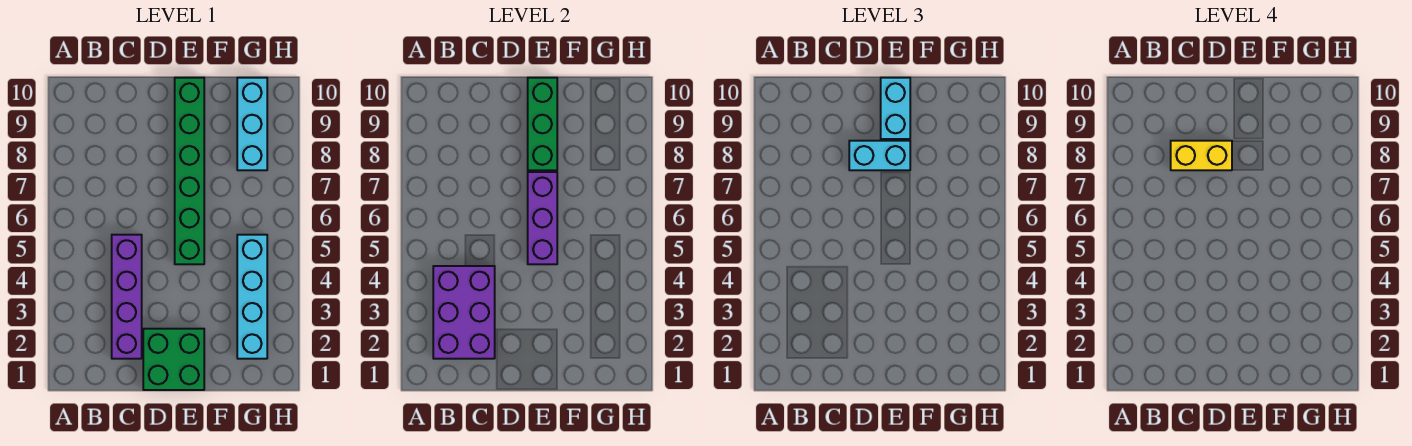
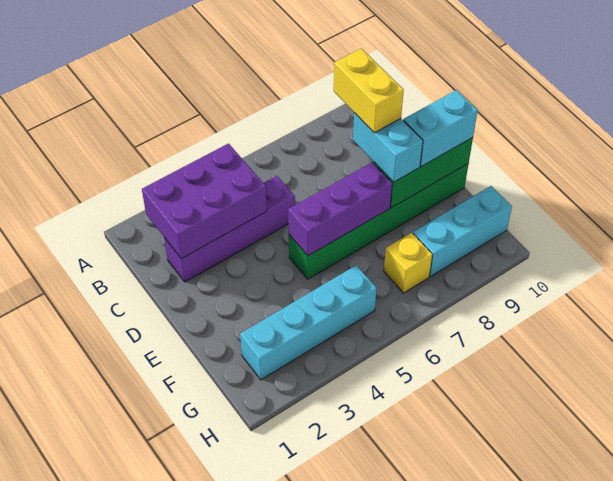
green brick D1:E2 level 1 -> none
none -> yellow brick G7 level 1

